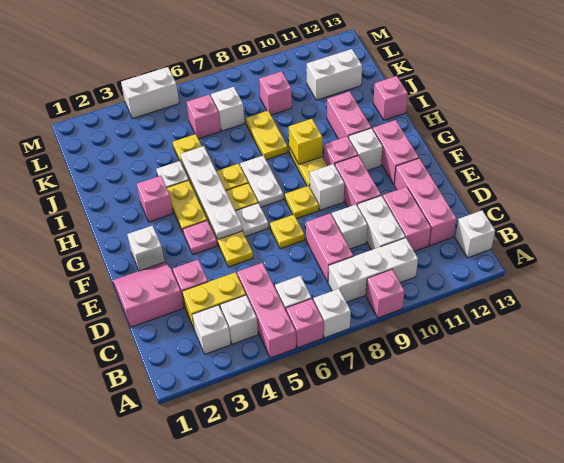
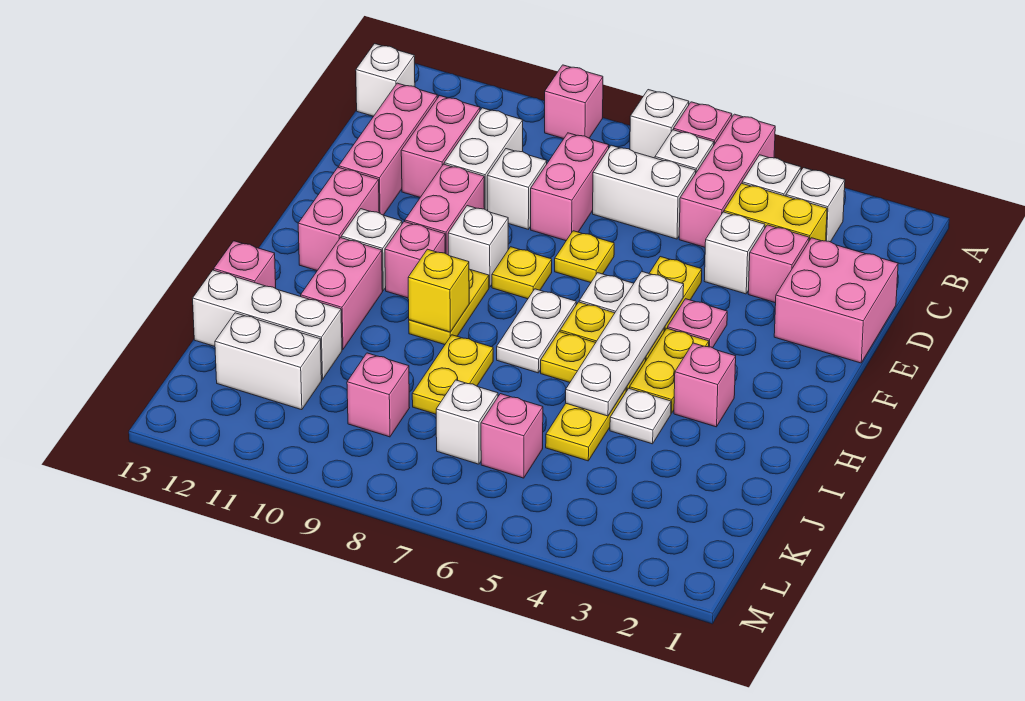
white brick B8:B10 level 1 -> white brick J11:J13 level 1
pink slope D1:E2 level 1 top D -> pink brick D1:E2 level 1
white brick F2 level 1 -> white brick D4 level 1
white brick M4:M5 level 1 -> white brick C6:C7 level 1

